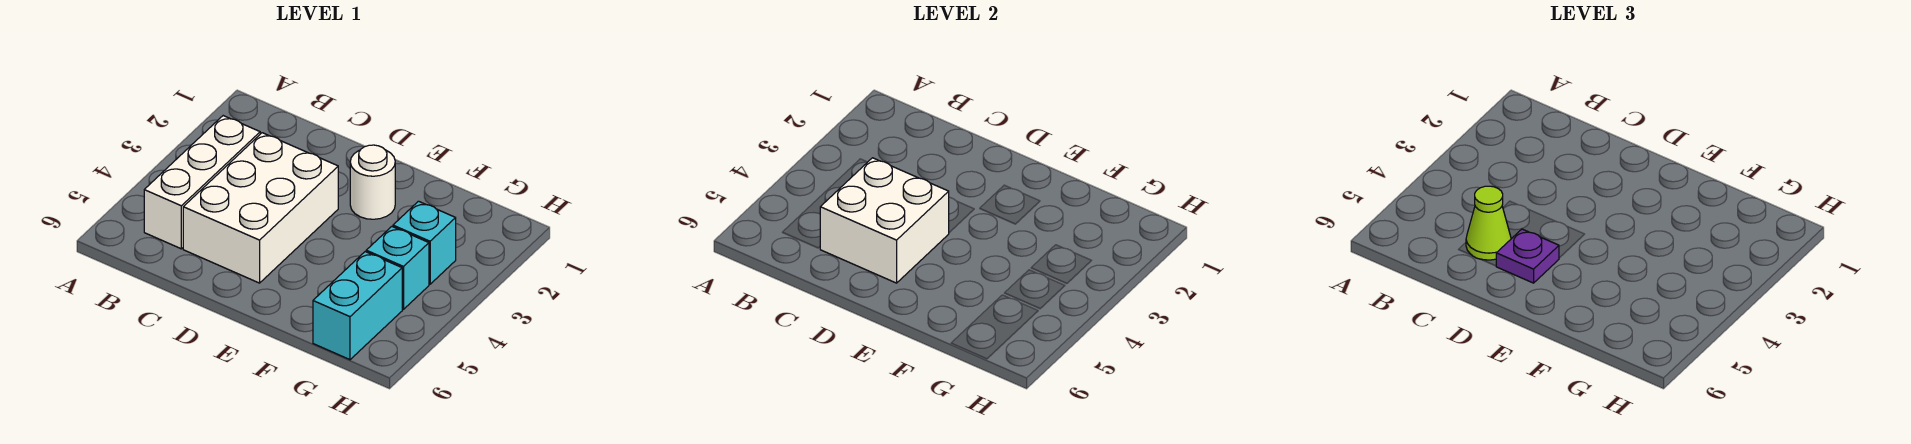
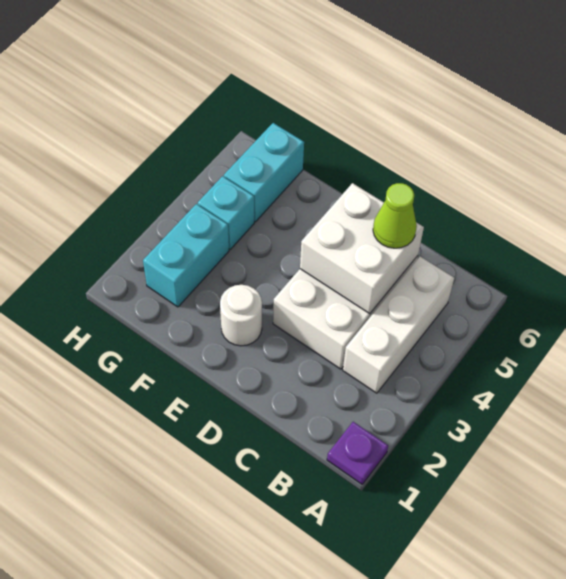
purple plate D5 level 3 -> purple plate A1 level 1
cyan brick G3 level 1 -> cyan brick G2:G3 level 1

